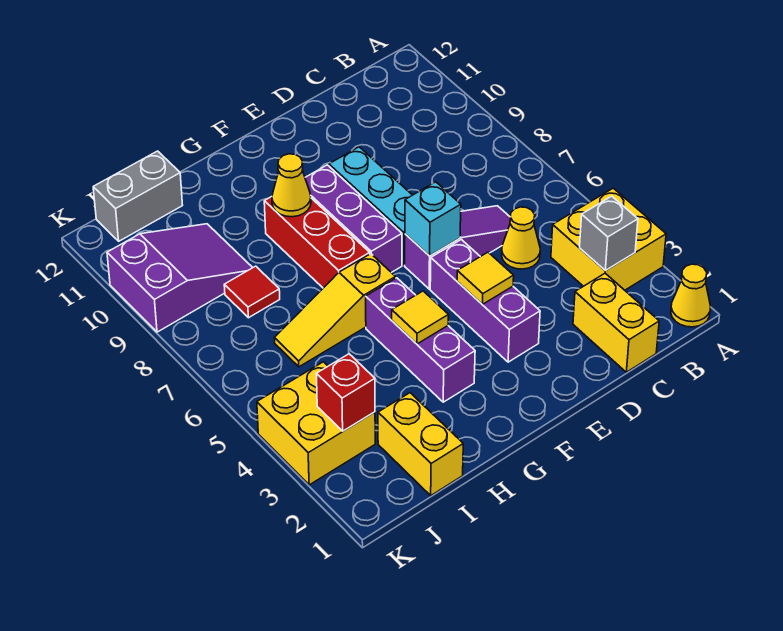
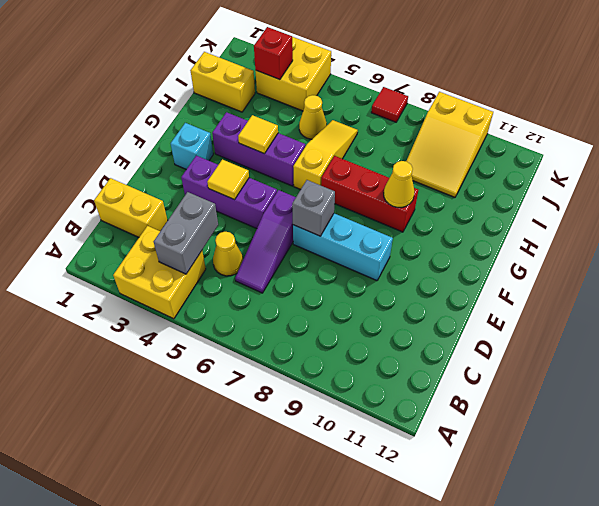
yellow cone A1 level 1 -> yellow cone I5 level 1
grey brick B3 level 2 -> grey brick E7 level 2
cyan brick E6 level 2 -> cyan brick F2 level 1
purple brick F7:F9 level 1 -> none
red tile I8 level 1 -> red tile K7 level 1
purple slope I9:K10 level 1 top K -> yellow slope I9:K10 level 1 top K
grey brick I12:J12 level 1 -> grey brick B4:C4 level 2

